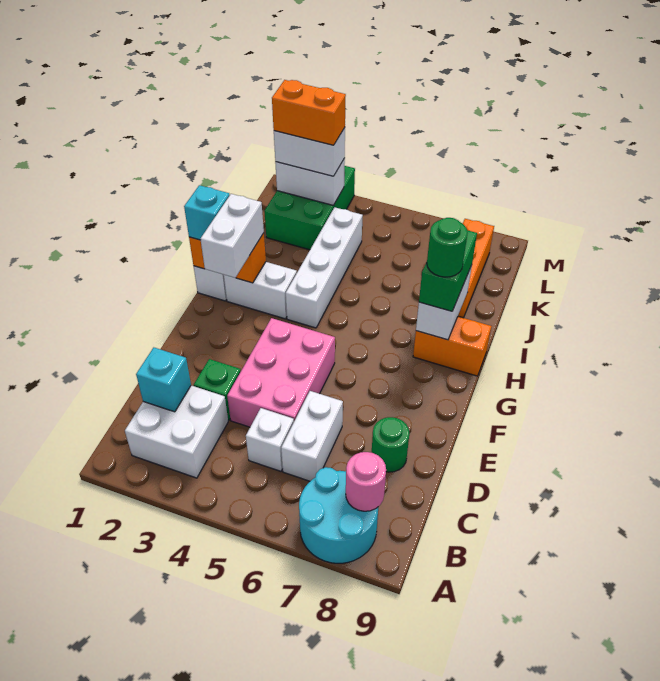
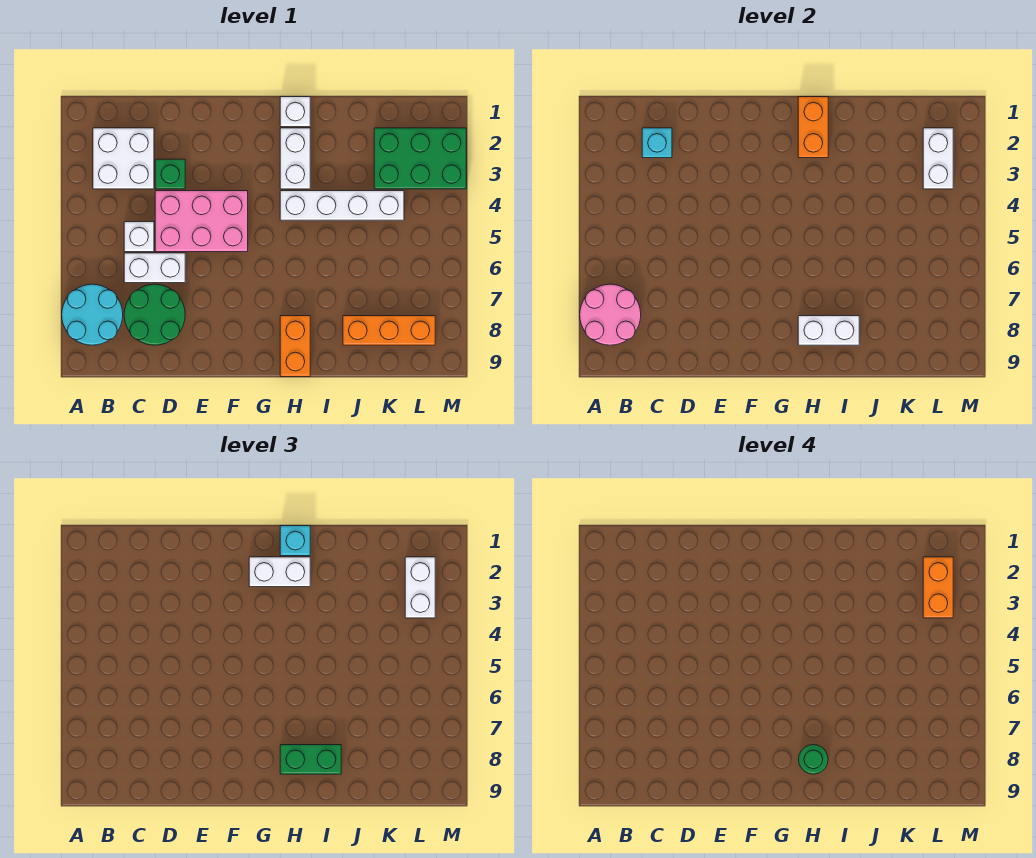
pink round brick B8 level 2 -> pink round brick A7:B8 level 2
green round brick D8 level 1 -> green round brick C7:D8 level 1

